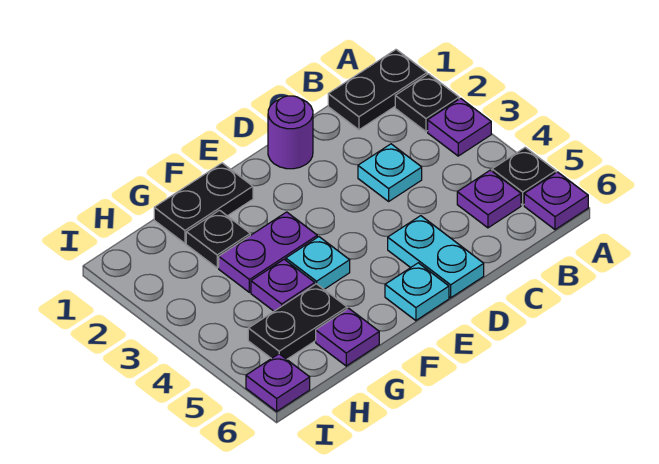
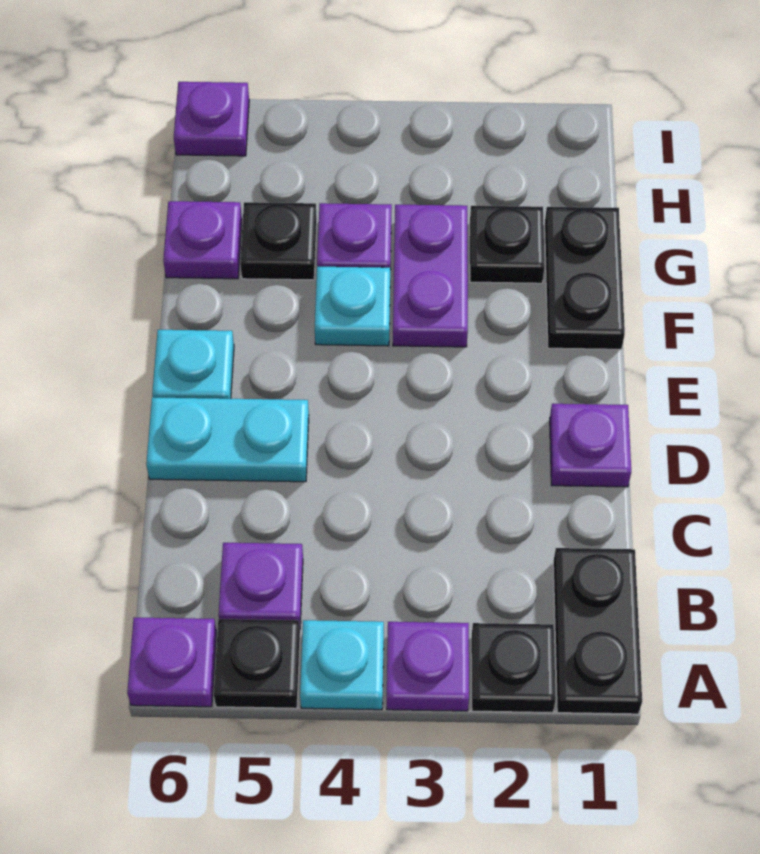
cyan plate C3 level 1 -> cyan plate A4 level 1
purple round brick D1 level 1 -> purple plate D1 level 1
black plate G5:H5 level 1 -> black plate G5 level 1

